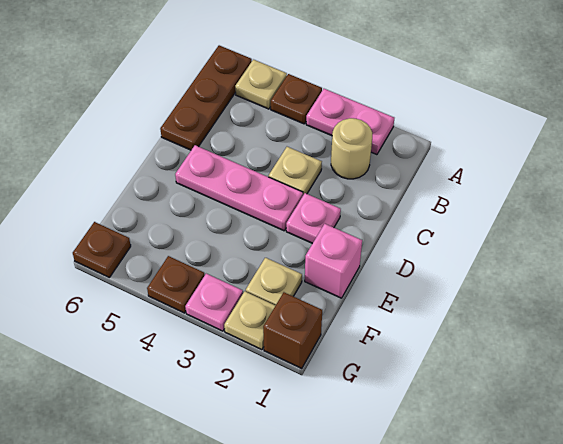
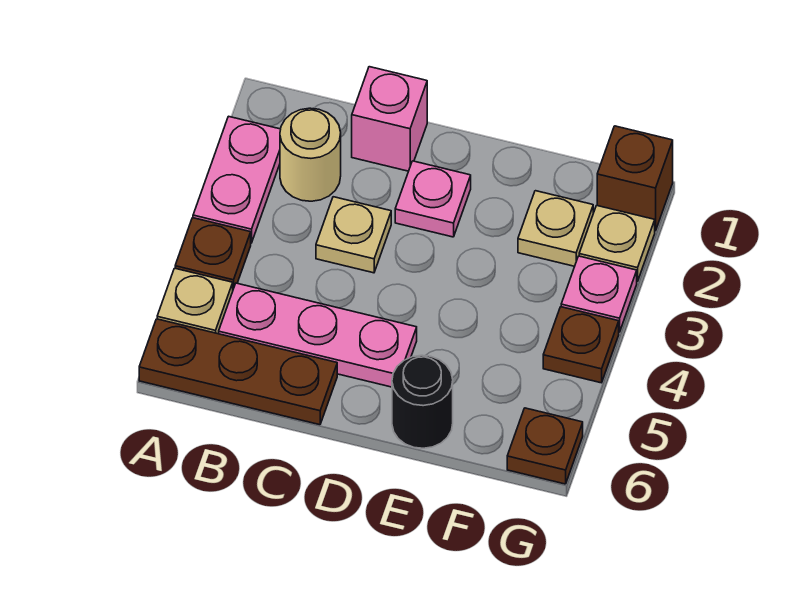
pink plate D3:D5 level 1 -> pink plate B5:D5 level 1
pink brick E1 level 1 -> pink brick C1 level 1
none -> black round brick E6 level 1

